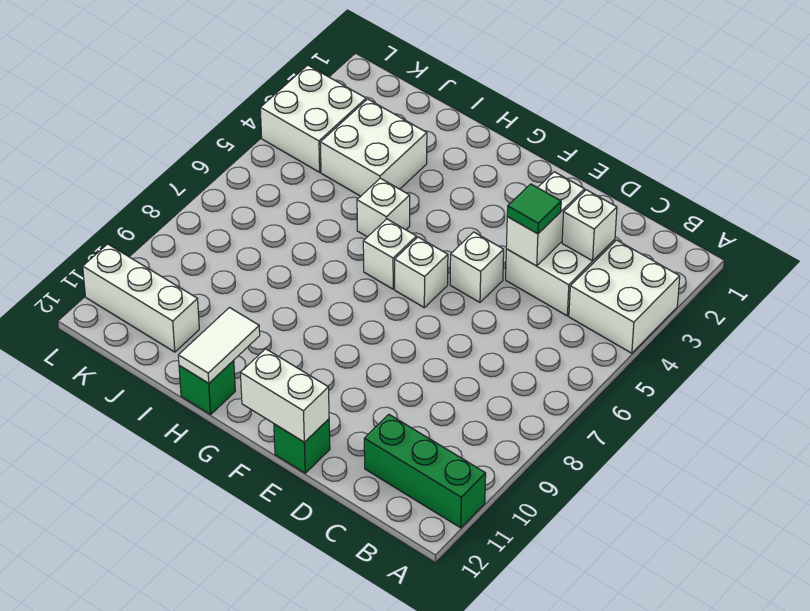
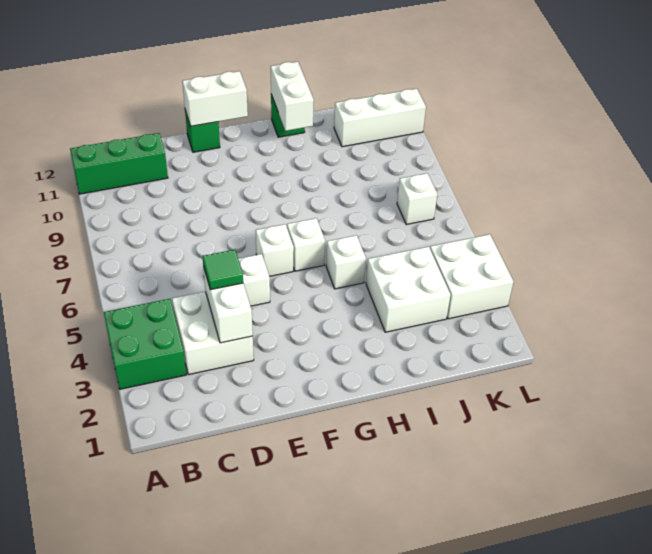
white brick A3:B4 level 1 -> green brick A3:B4 level 1
white brick C3 level 2 -> white brick K7 level 1
white tile H11:H12 level 2 -> white brick H11:H12 level 2

